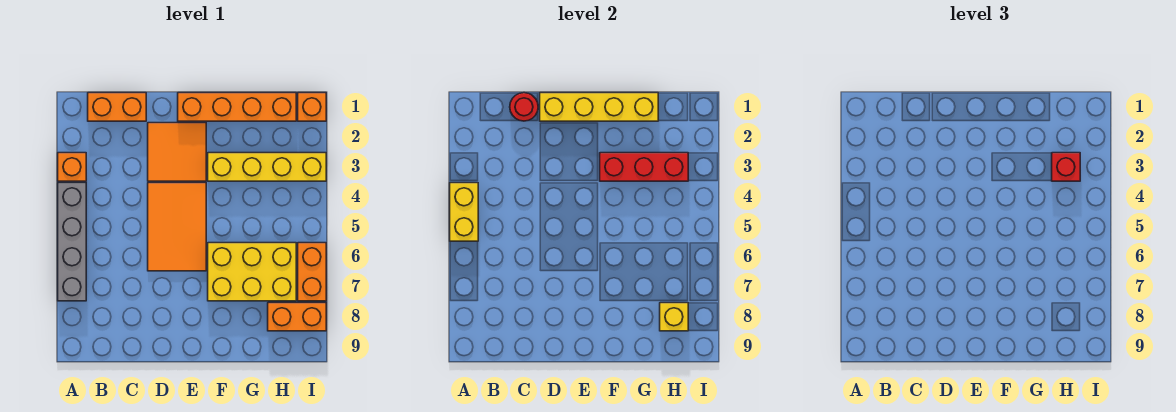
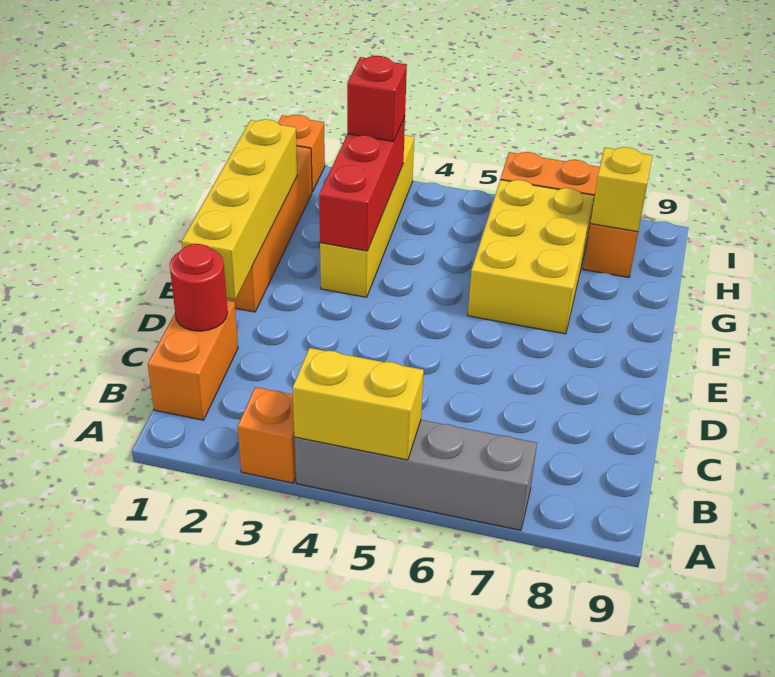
orange tile D2:E3 level 1 -> none
orange tile D4:E6 level 1 -> none

